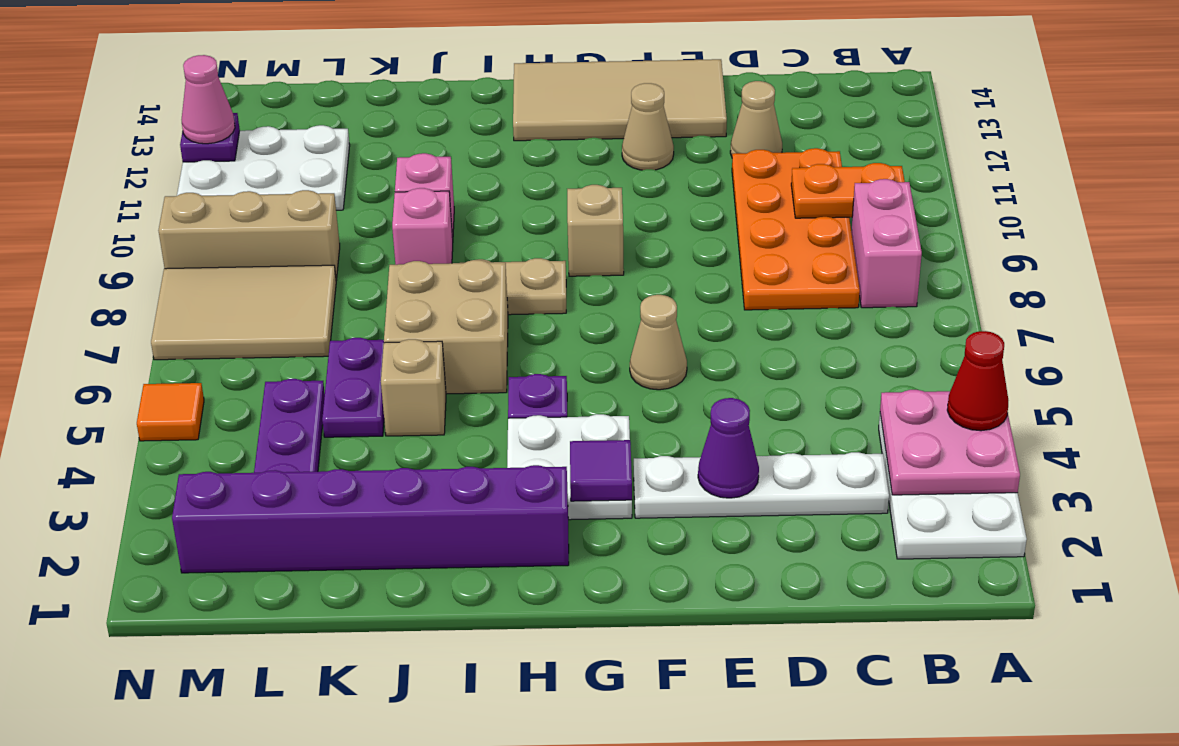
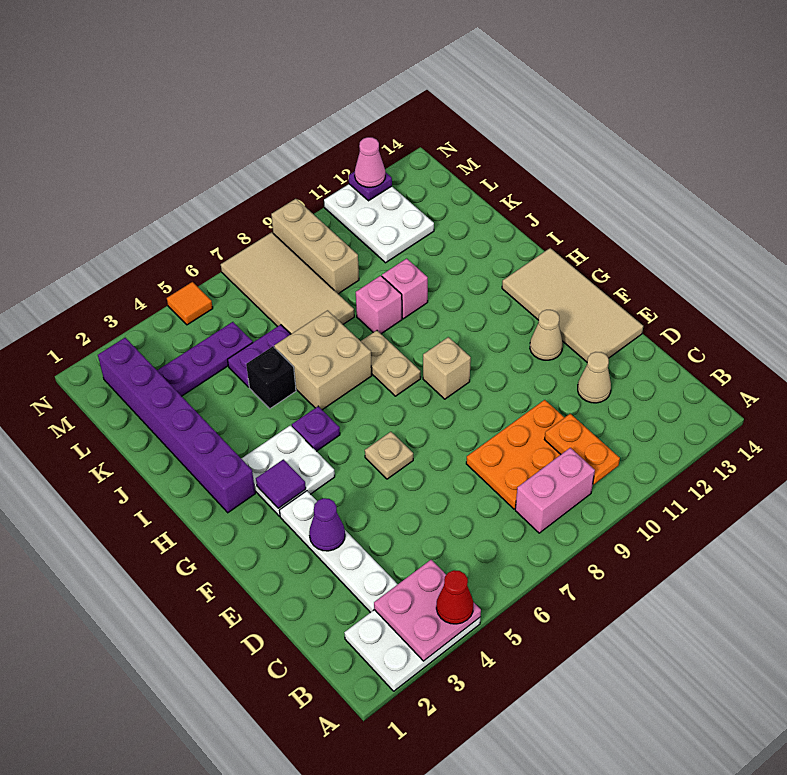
orange plate C8:D11 level 1 -> orange plate C8:D10 level 1
tan cone F6 level 1 -> tan plate F6 level 1
tan brick J5 level 1 -> black brick J5 level 1
tan tile L7:N8 level 1 -> tan tile K7:N8 level 1

